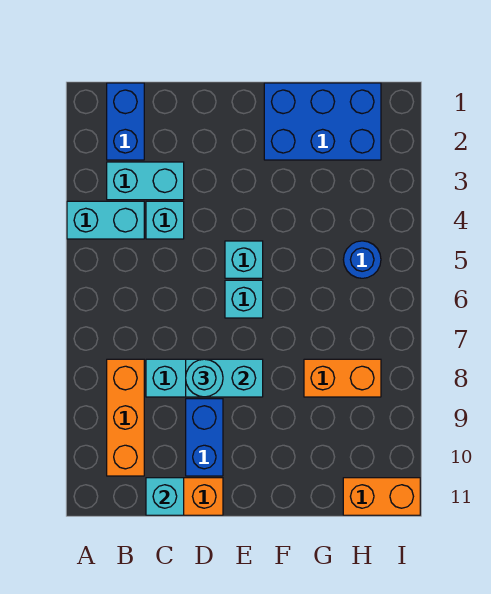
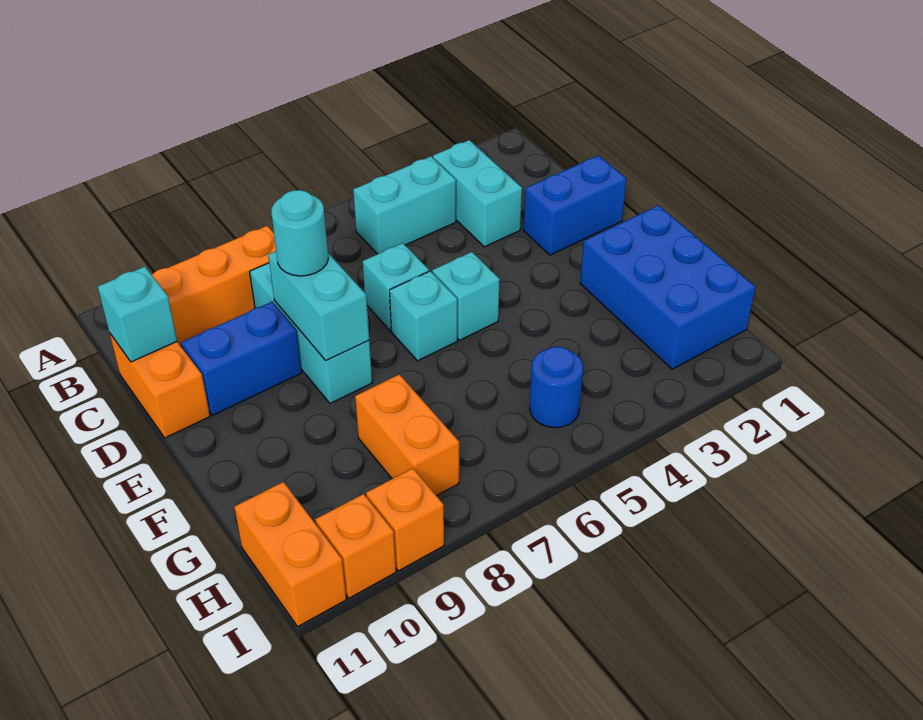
cyan brick A4:B4 level 1 -> cyan brick B4:B5 level 1
blue brick B1:B2 level 1 -> blue brick D1:D2 level 1
cyan brick C4 level 1 -> cyan brick D6 level 1
none -> orange brick I9 level 1
none -> orange brick I10 level 1

